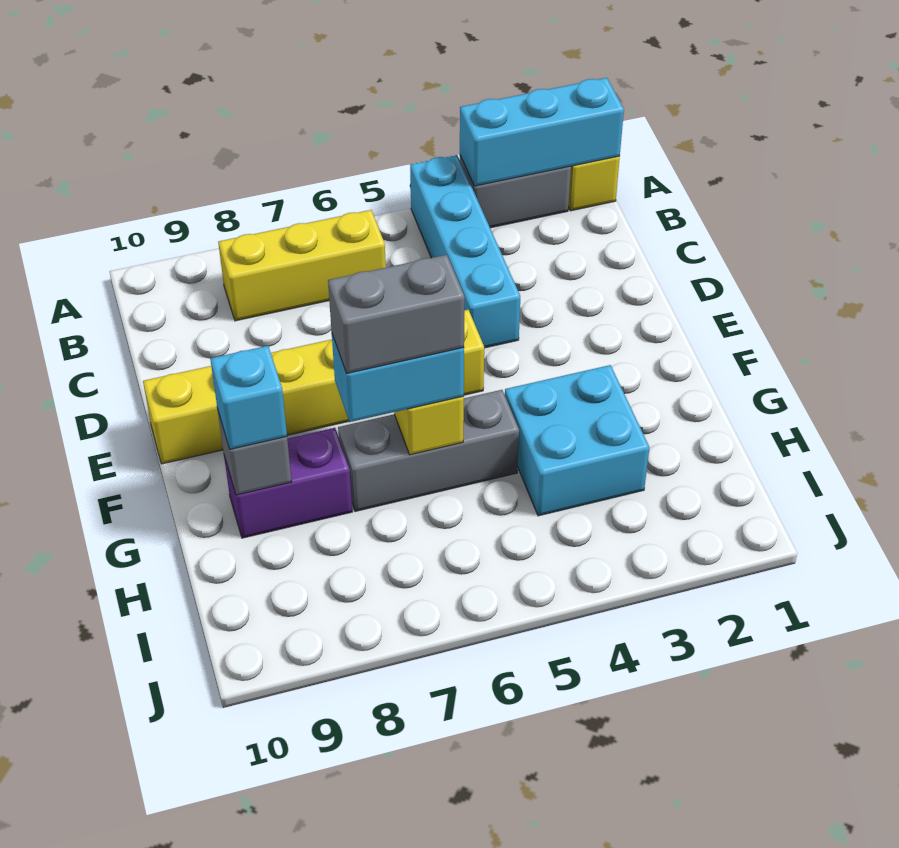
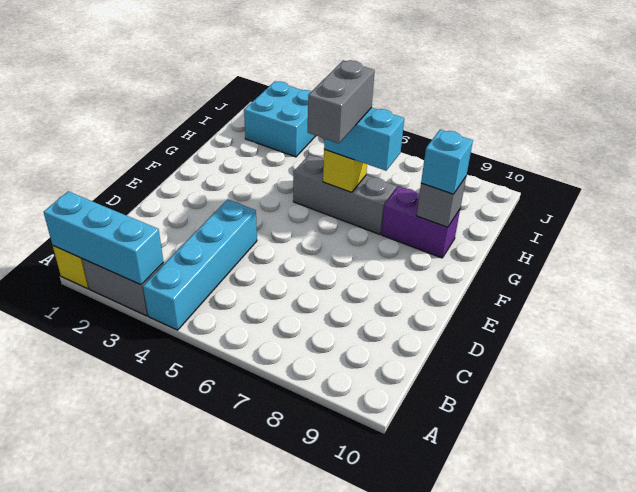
yellow brick B6:B8 level 1 -> none
yellow brick E5:E10 level 1 -> none
cyan brick G3:H4 level 1 -> cyan brick I2:J3 level 1
grey brick G6:G7 level 4 -> grey brick F6:G6 level 4

